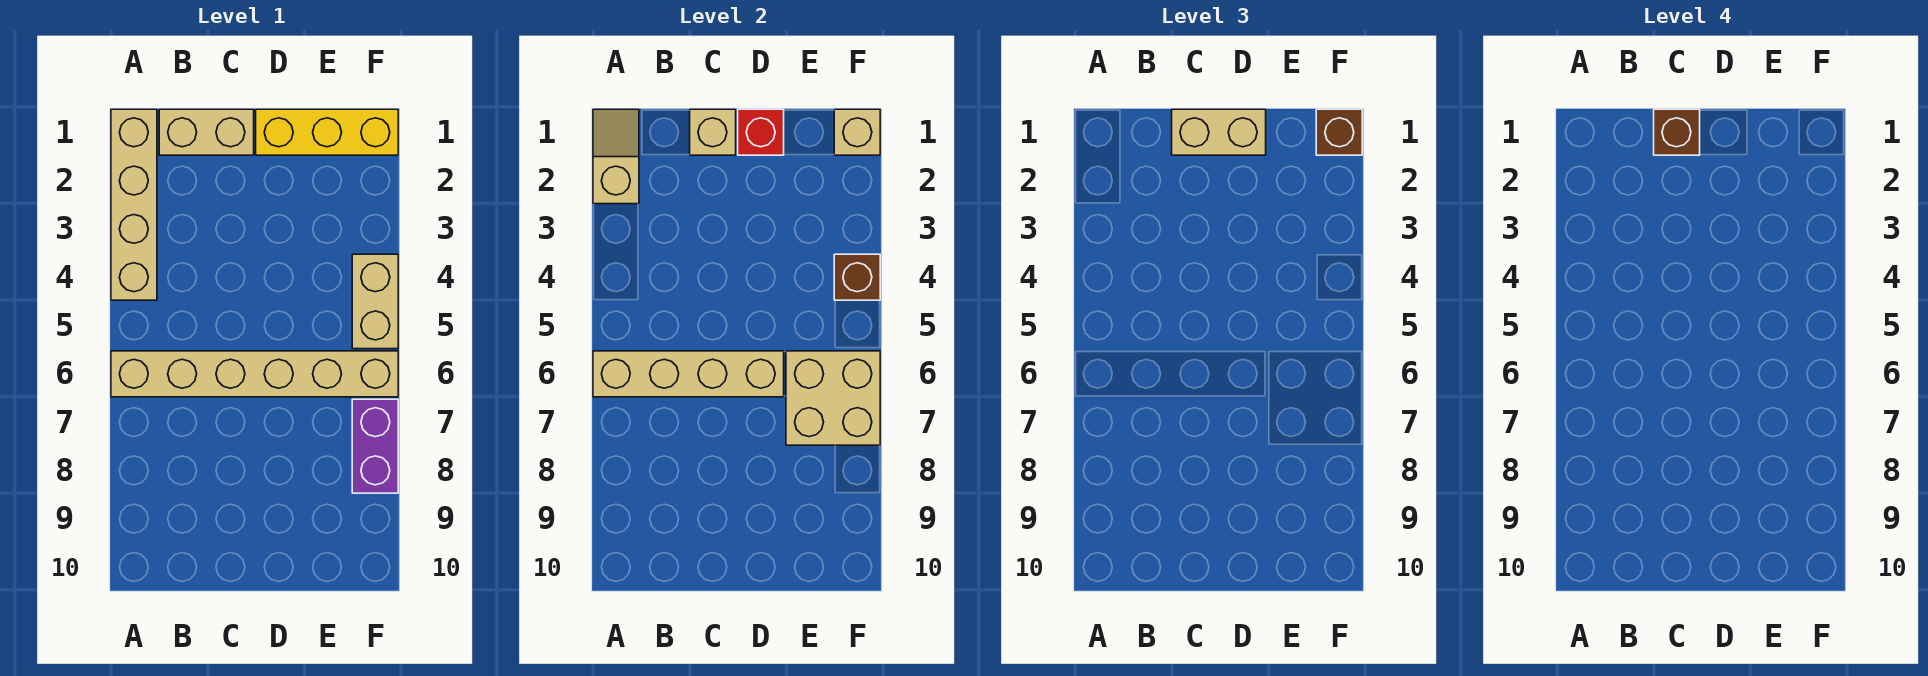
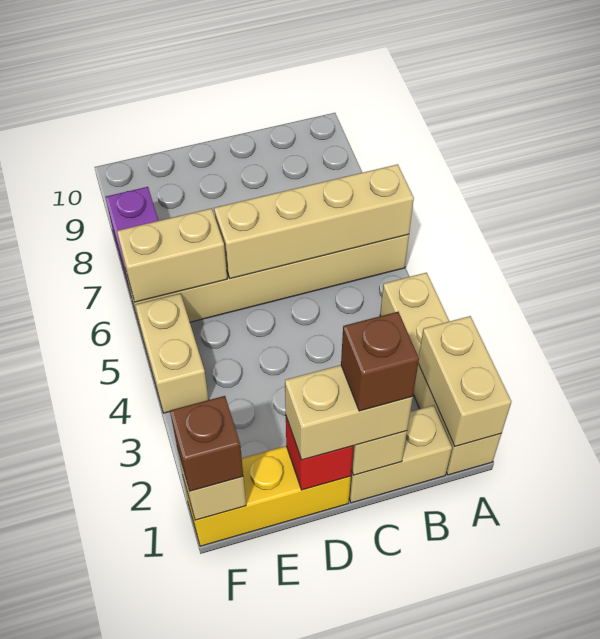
tan slope A1:A2 level 2 top 2 -> tan brick A1:A2 level 2
tan brick E6:F7 level 2 -> tan brick E6:F6 level 2
brown brick F4 level 2 -> none

